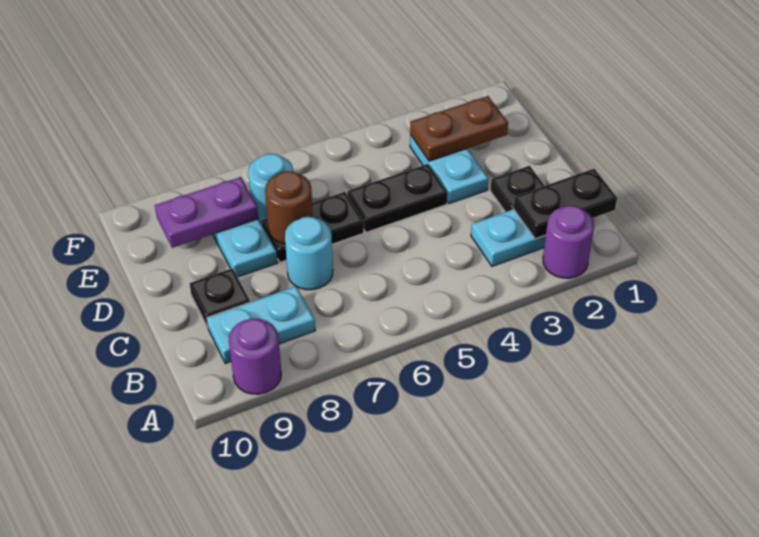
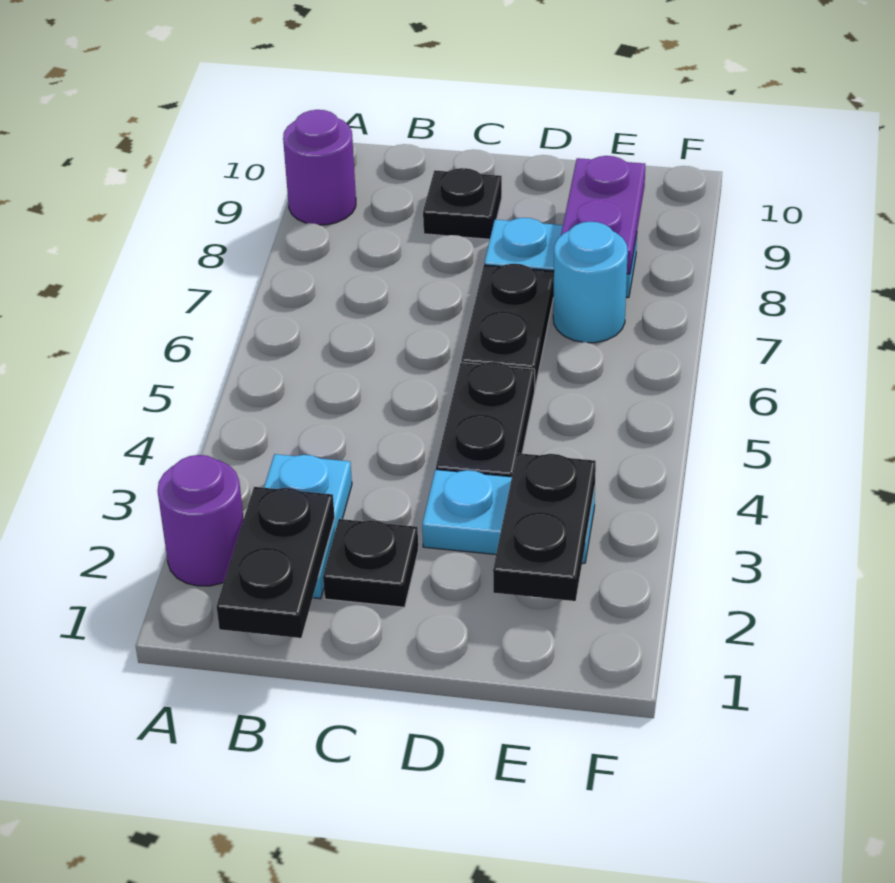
cyan plate B8:B9 level 1 -> none
cyan round brick C7 level 1 -> none
brown round brick D7 level 2 -> none
brown plate E2:E3 level 2 -> black plate E2:E3 level 2

